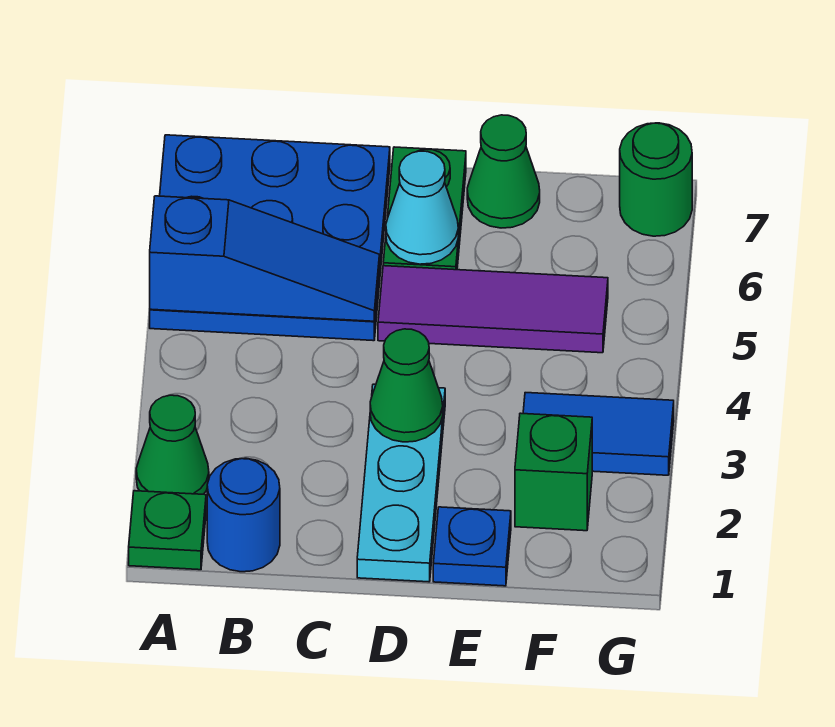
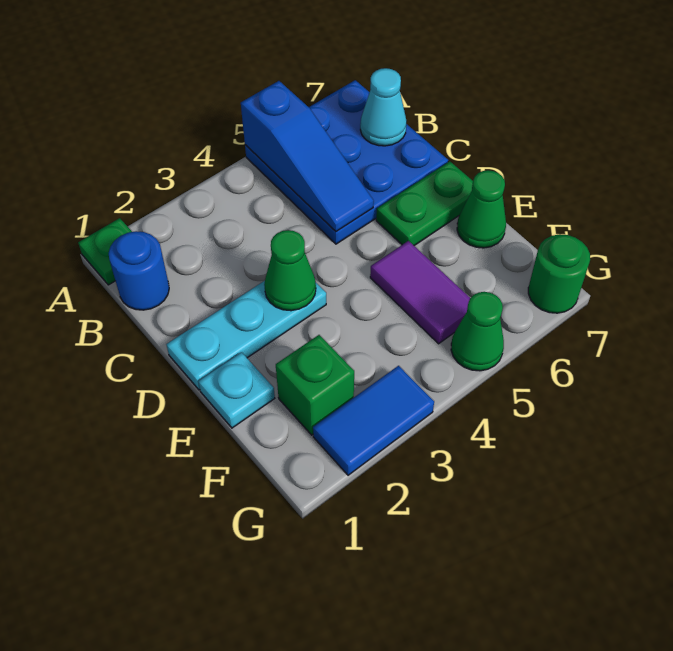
green cone A2 level 1 -> green cone G5 level 1
purple tile D5:F5 level 1 -> purple tile E5:F5 level 1
cyan cone D6 level 2 -> cyan cone B7 level 2
blue plate E1 level 1 -> cyan plate E1 level 1
blue tile F3:G3 level 1 -> blue tile G2:G3 level 1

